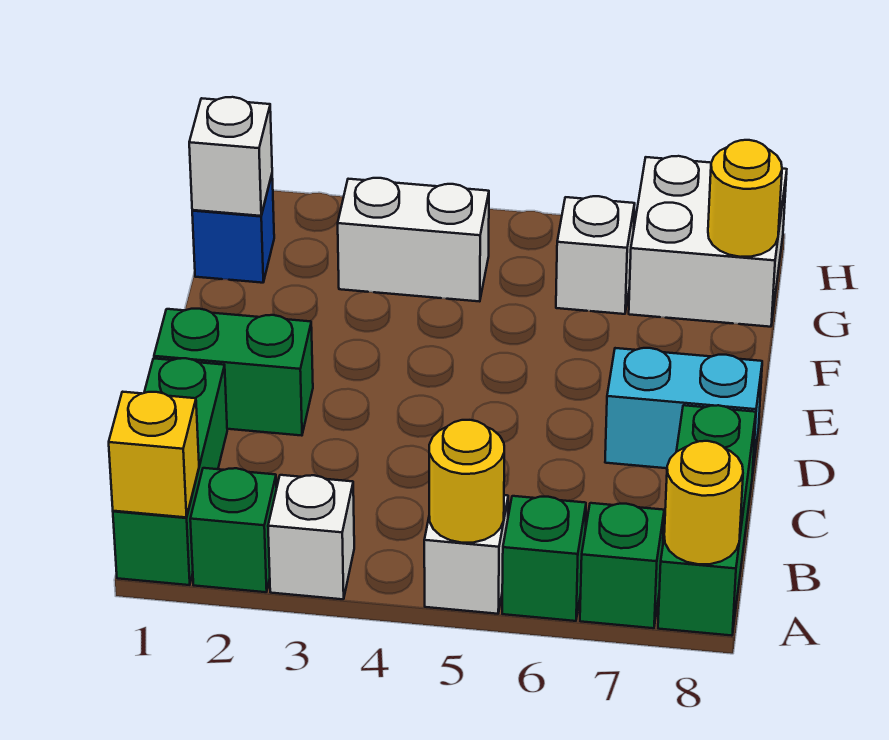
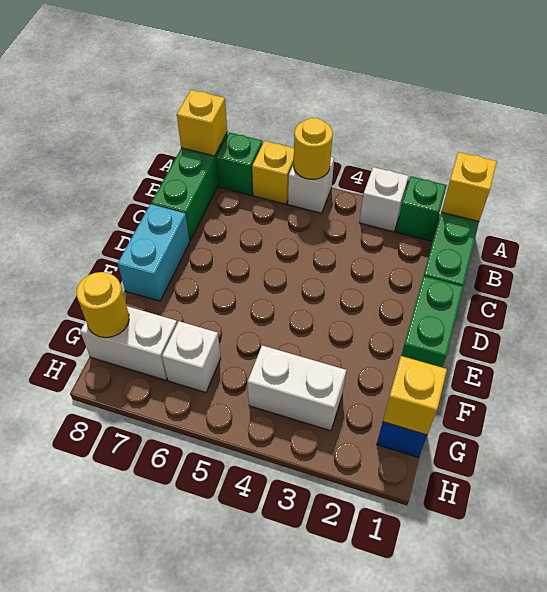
green brick A6 level 1 -> yellow brick A6 level 1
yellow round brick A8 level 2 -> yellow brick A8 level 2
green brick D1:D2 level 1 -> green brick D1:E1 level 1
cyan brick D7:D8 level 1 -> cyan brick D8:E8 level 1
white brick G1 level 2 -> yellow brick G1 level 2
white brick G7:H8 level 1 -> white brick G7:G8 level 1

